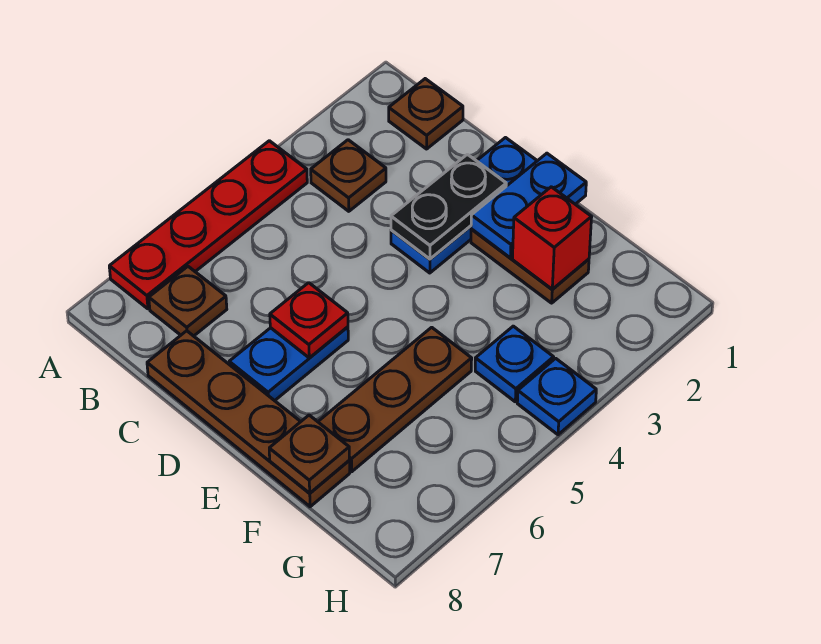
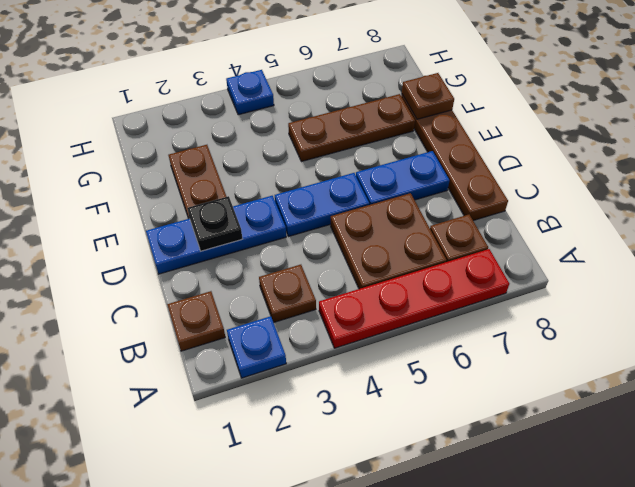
none -> brown plate B5:C6 level 1
black plate D2:D3 level 2 -> black plate D2 level 2
red plate D6 level 2 -> none
blue plate E1:E2 level 2 -> blue plate D4:D5 level 1
red brick F2 level 2 -> none
blue plate G4 level 1 -> blue plate A2 level 1

